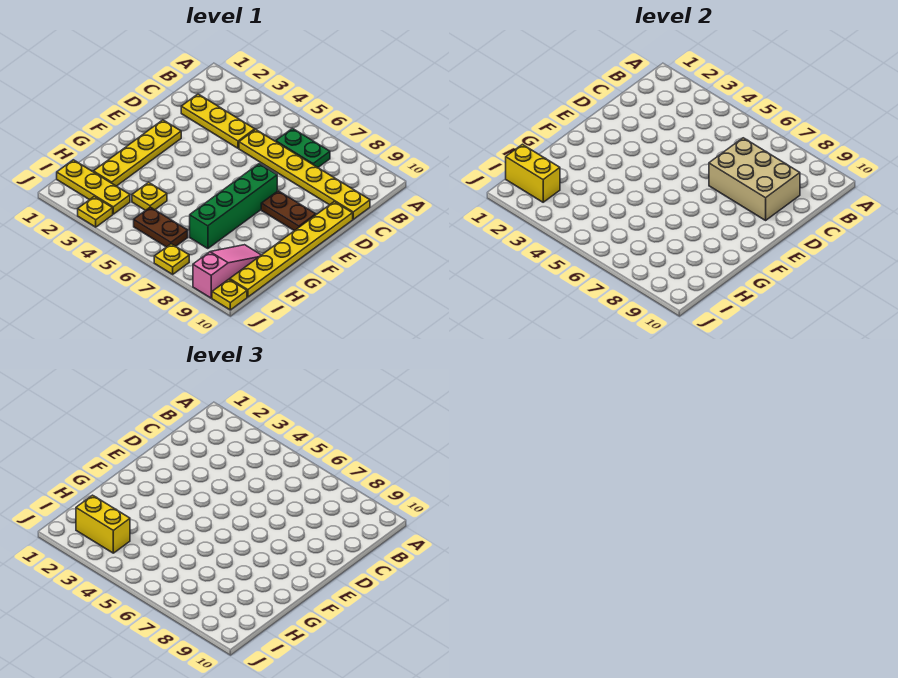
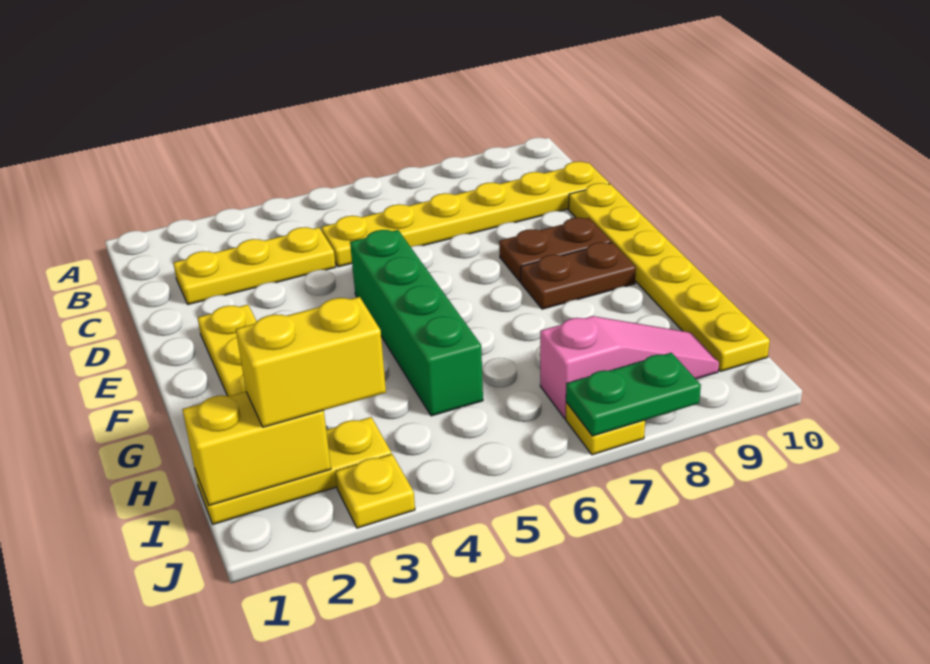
green plate B6:B7 level 1 -> green plate J7:J8 level 2
tan brick C7:D9 level 2 -> none
green brick E7:H7 level 1 -> green brick E5:H5 level 1
yellow plate H4 level 1 -> none
pink slope H9:J9 level 1 top J -> pink slope I7:I9 level 1 top 7
brown plate I5:I6 level 1 -> brown plate F8:F9 level 1
yellow plate J10 level 1 -> none

